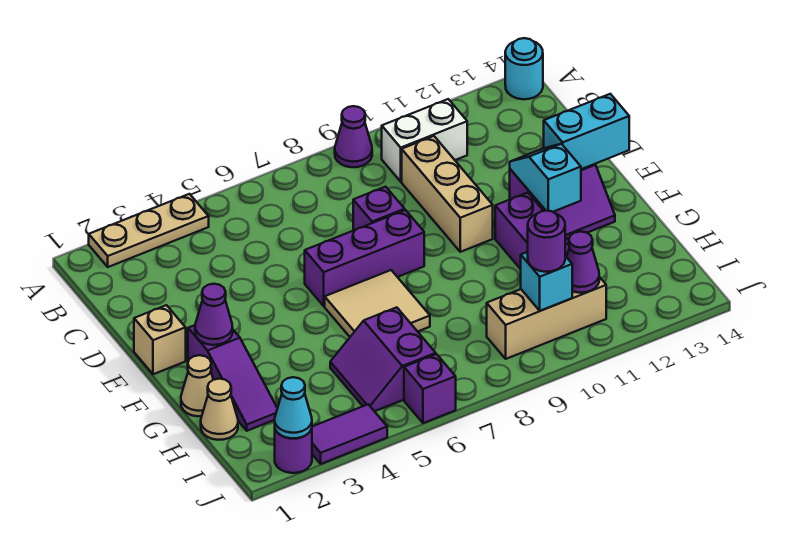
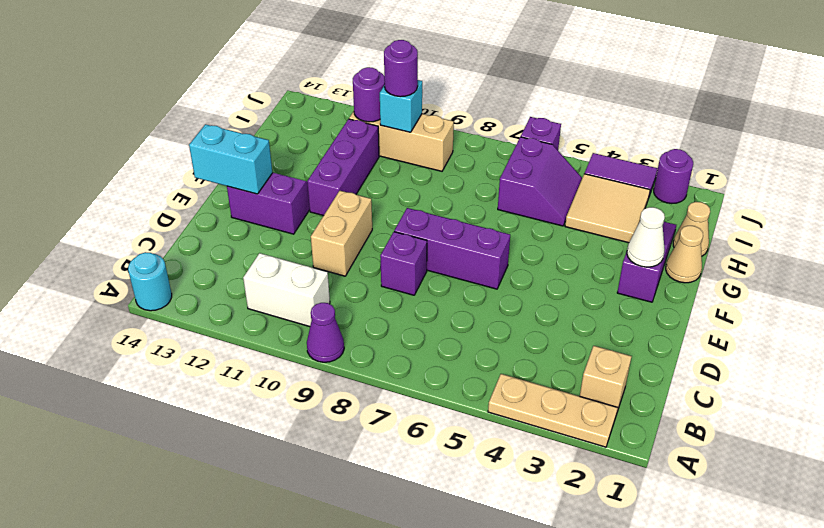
tan brick C10:E10 level 1 -> tan brick D10:E10 level 1
tan brick E1 level 1 -> tan brick B2 level 1
cyan slope E12:F12 level 2 top F -> none
purple cone F2 level 2 -> white cone F2 level 2
tan tile F6:G7 level 1 -> tan tile H3:I4 level 1
purple cone I11 level 2 -> purple round brick I11 level 2
cyan cone J2 level 2 -> none

